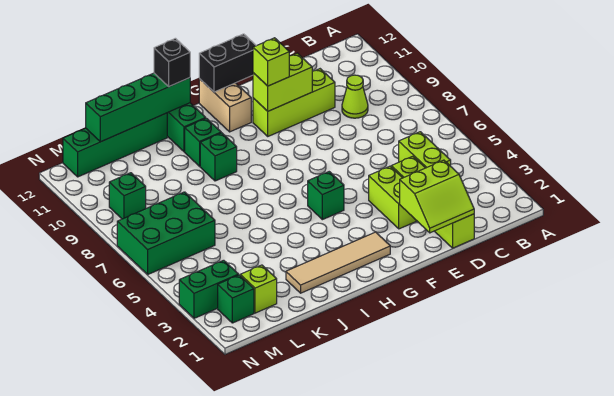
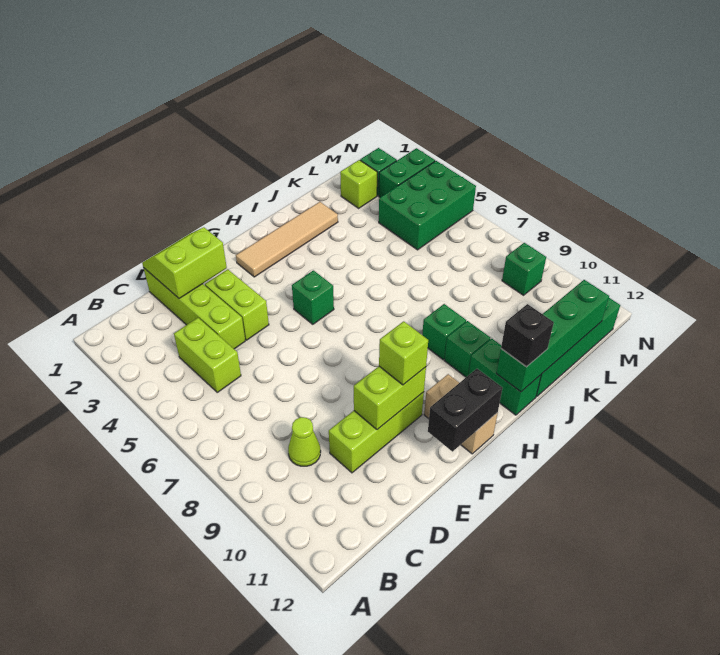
green brick L6:N7 level 1 -> green brick L4:N5 level 1

